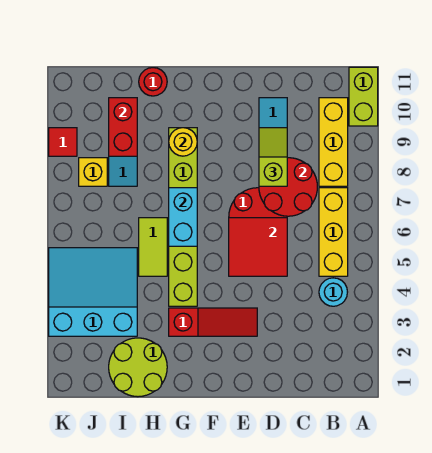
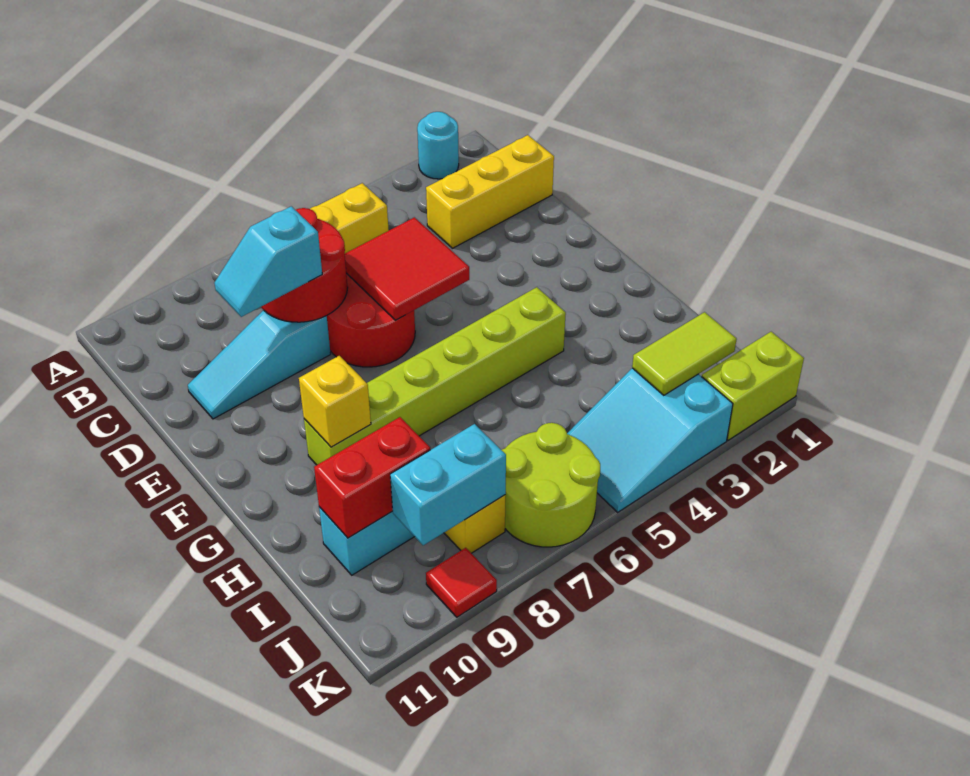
lime brick A10:A11 level 1 -> lime brick K1:K2 level 1
cyan round brick B4 level 1 -> cyan round brick A2 level 1
yellow brick B8:B10 level 1 -> yellow brick C1:C3 level 1
lime slope D8:D9 level 3 top 8 -> cyan slope D8:D9 level 3 top 8
red slope E3:G3 level 1 top G -> none
cyan brick G6:G7 level 2 -> cyan brick J8:J9 level 2
yellow round brick G9 level 2 -> yellow brick G9 level 2
lime round brick H1:I2 level 1 -> lime round brick J6:K7 level 1
lime tile H5:H6 level 1 -> lime tile J2:J3 level 2
red round brick H11 level 1 -> none
cyan slope I3:K5 level 1 top 3 -> cyan slope J3:K5 level 1 top 3

